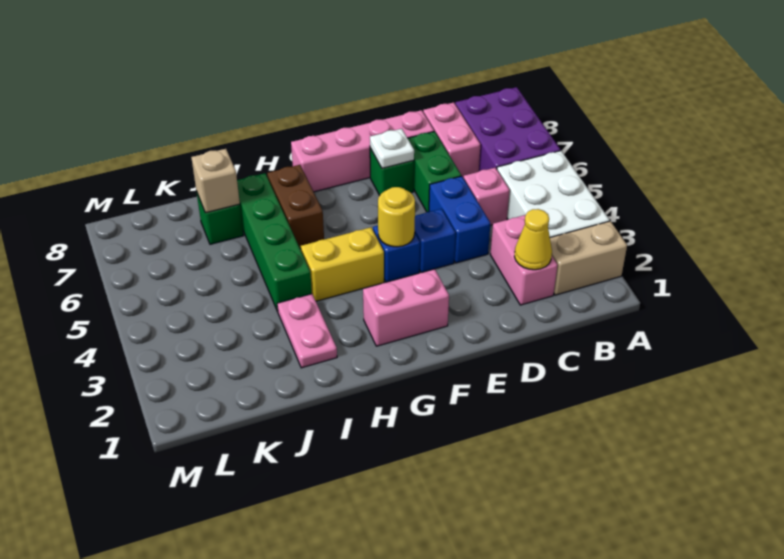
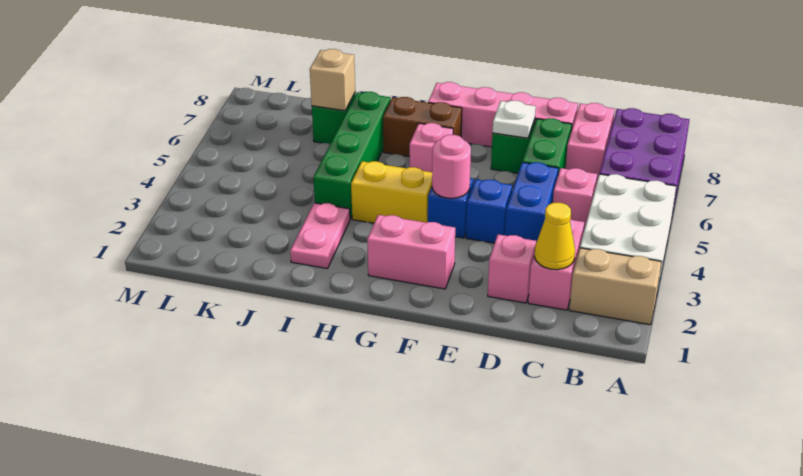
none -> pink brick D2 level 1
yellow round brick F4 level 2 -> pink round brick F4 level 2
none -> pink brick G6 level 1
brown brick H6:H7 level 1 -> brown brick G7:H7 level 1

